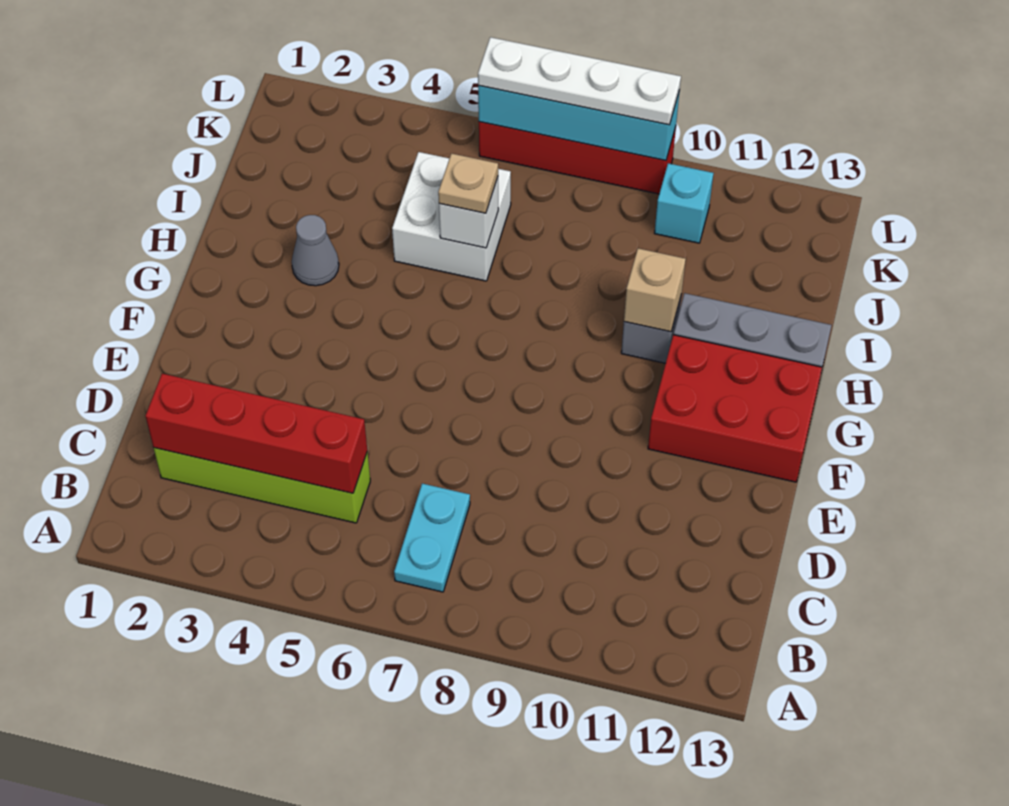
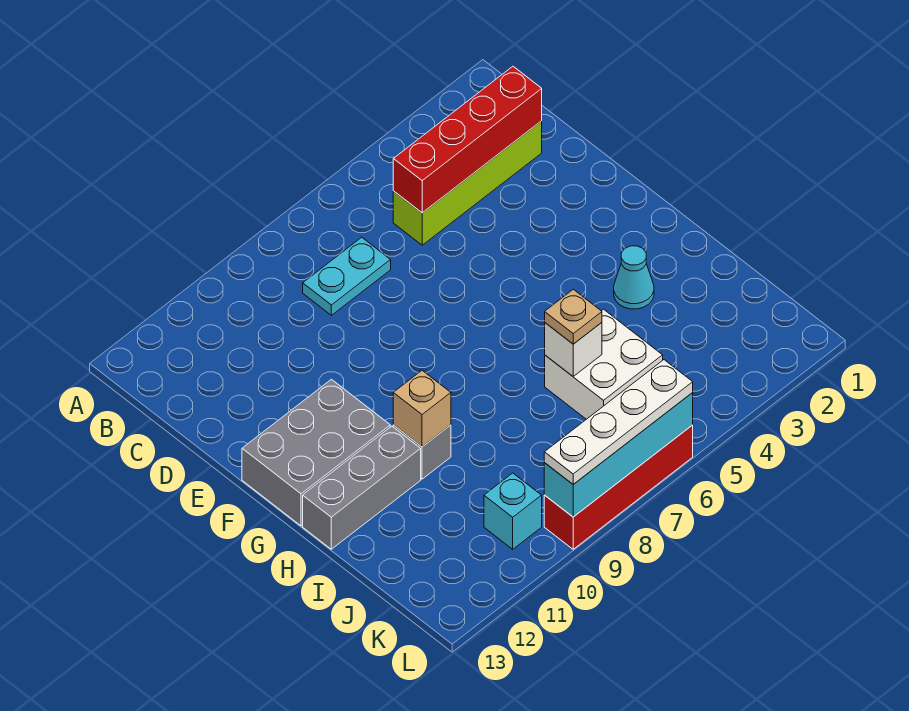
cyan plate B7:C7 level 1 -> cyan plate C7:C8 level 1
red brick F11:G13 level 1 -> grey brick F11:G13 level 1
grey cone H3 level 1 -> cyan cone H3 level 1

